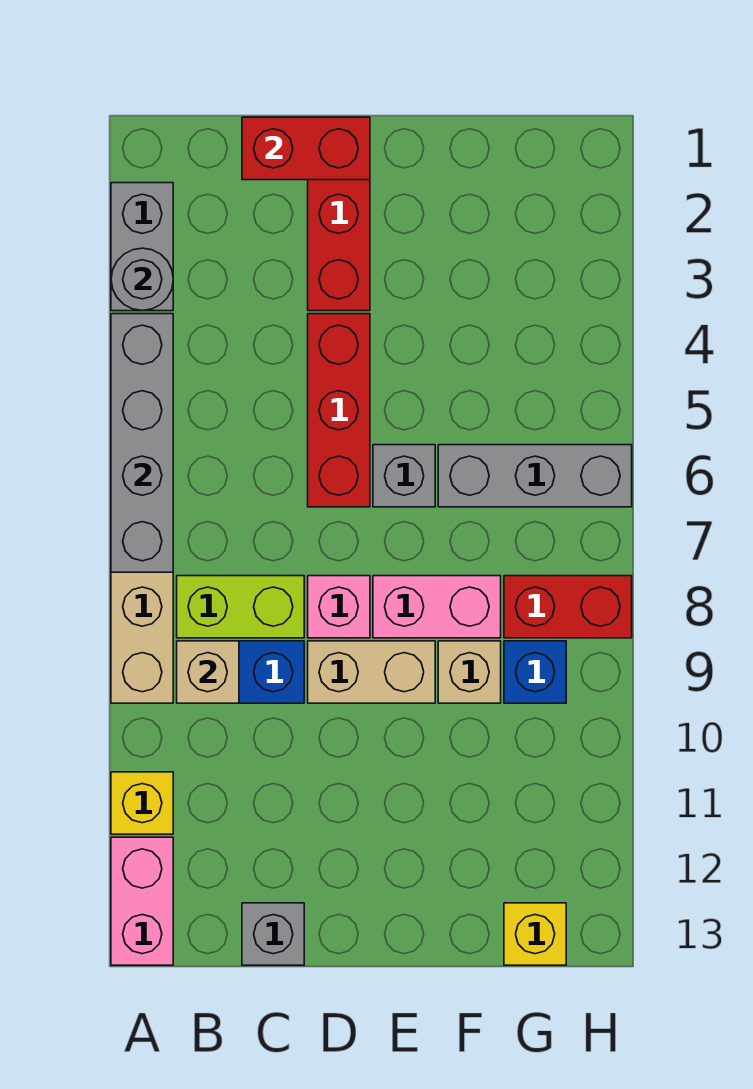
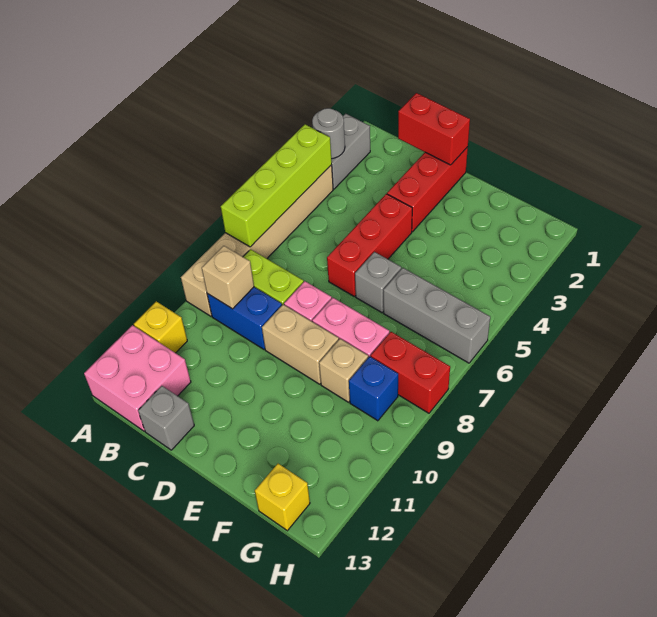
grey brick A4:A7 level 2 -> lime brick A4:A7 level 2
pink brick A12:A13 level 1 -> pink brick A12:B13 level 1

